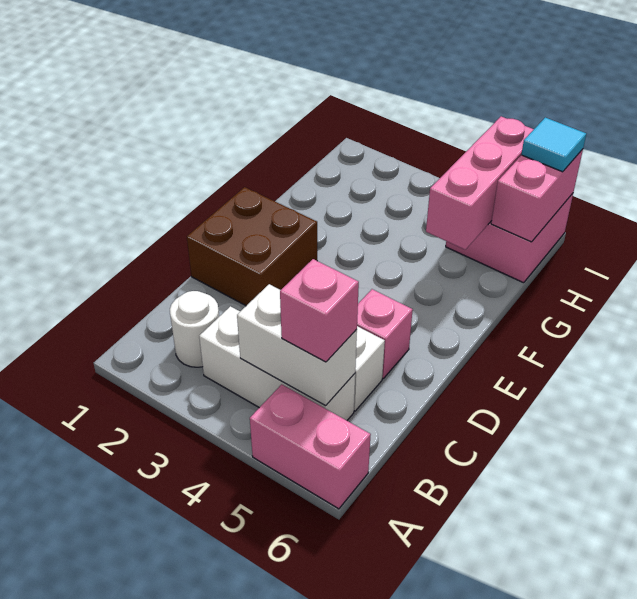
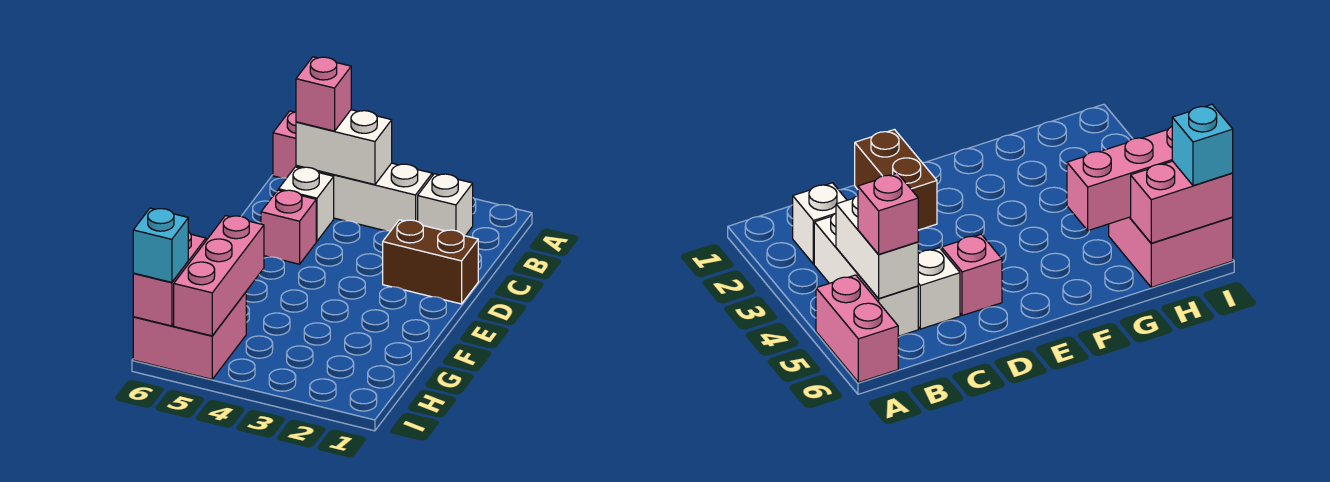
white round brick B2 level 1 -> white brick B2 level 1
brown brick D1:E2 level 1 -> brown brick D1:D2 level 1
cyan tile I6 level 3 -> cyan brick I6 level 3

